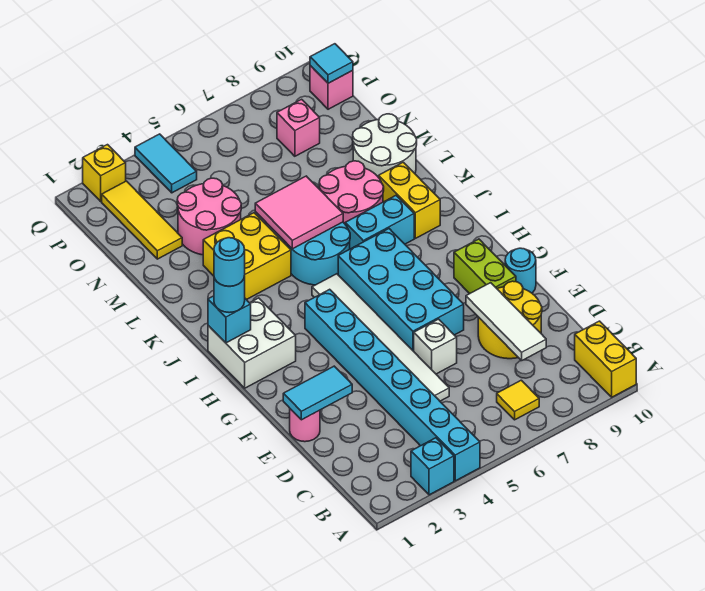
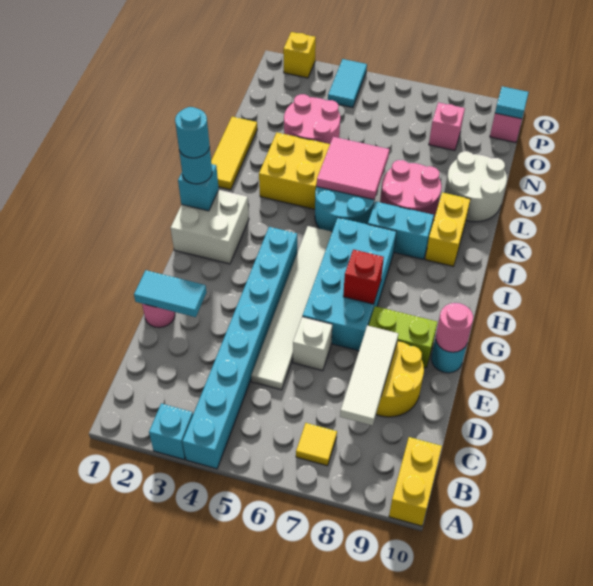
lime brick F9:G9 level 1 -> lime brick F8:F9 level 1
none -> pink round brick F10 level 2
none -> red brick G7 level 2
yellow tile N2:P2 level 1 -> yellow tile K1:M1 level 1

